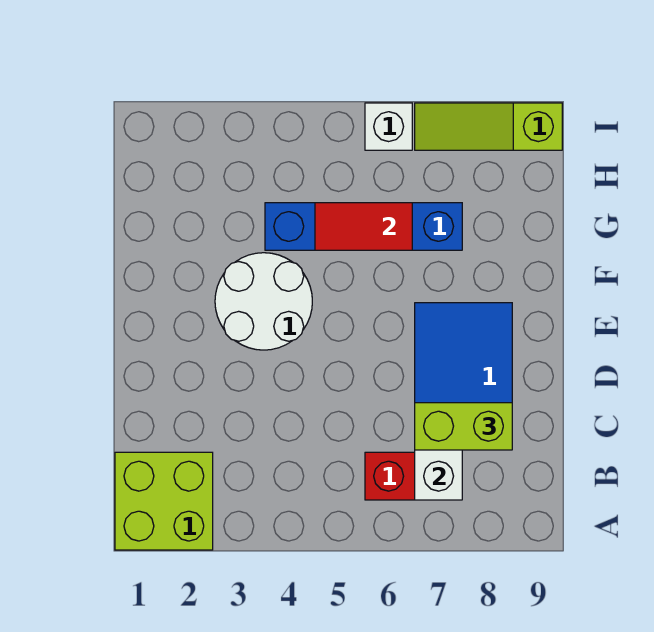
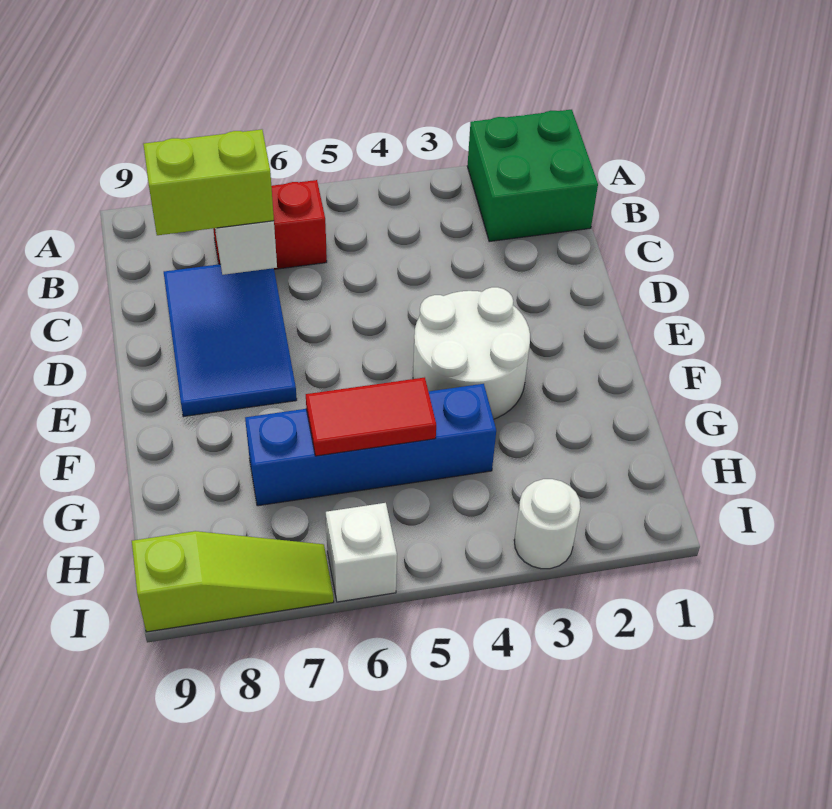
lime brick A1:B2 level 1 -> green brick A1:B2 level 1
none -> white round brick I3 level 1

